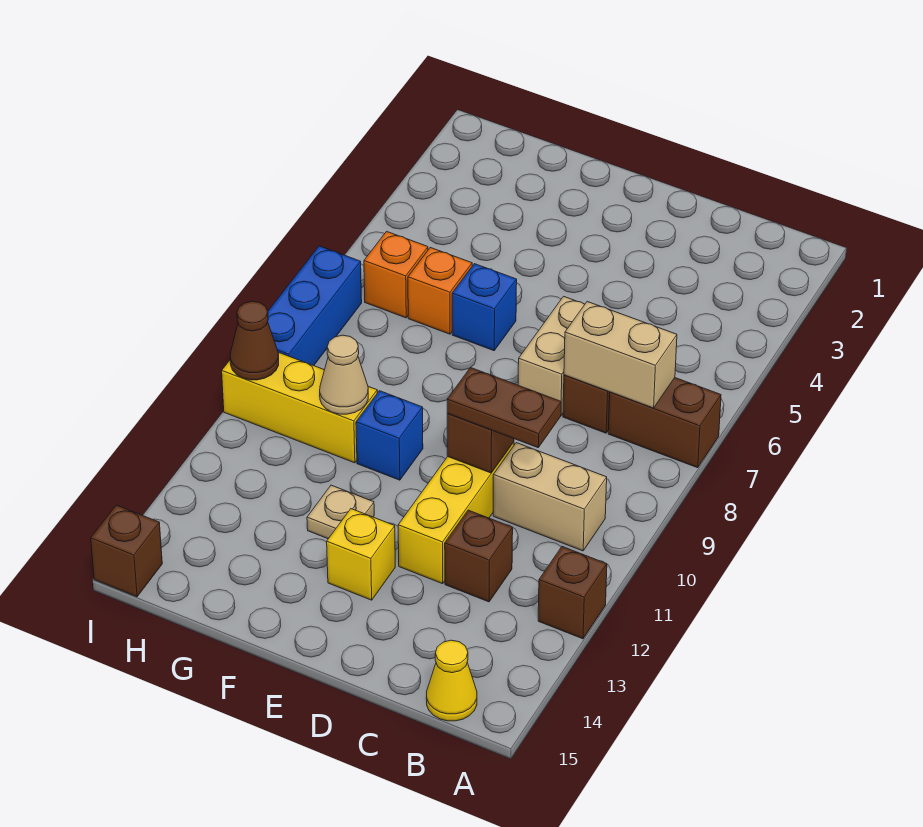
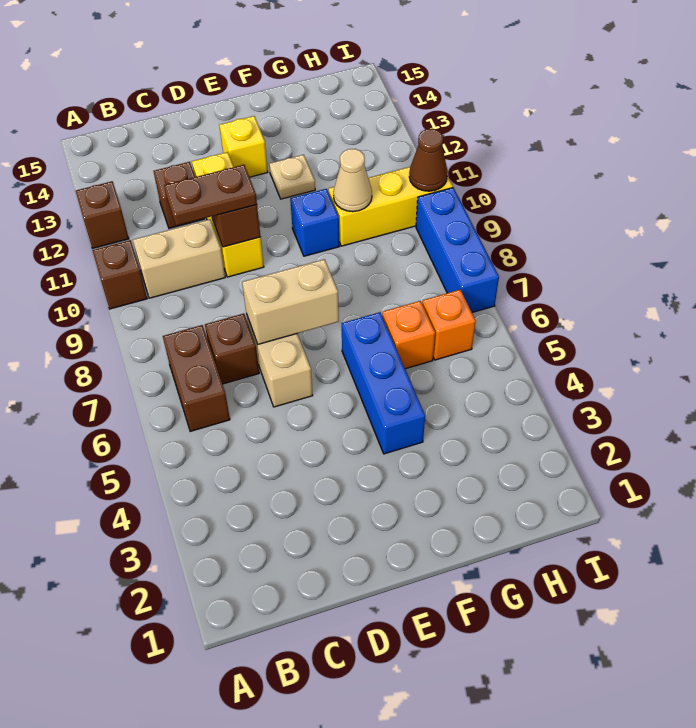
brown brick A7:B7 level 1 -> brown brick B6:B7 level 1
tan brick B7:C7 level 2 -> tan brick D7:E7 level 2
yellow cone B15 level 1 -> none
blue brick F6 level 1 -> blue brick F4:F6 level 1
brown brick I15 level 1 -> brown brick A10 level 1

